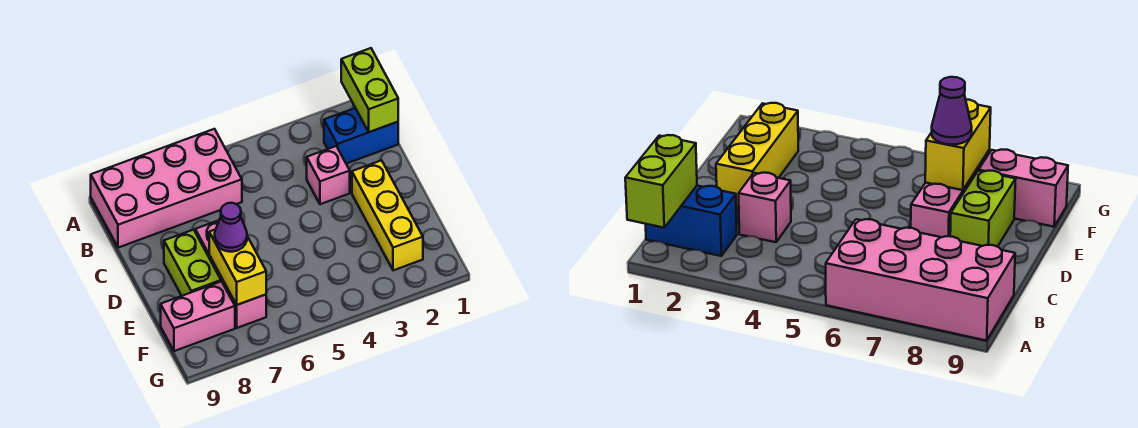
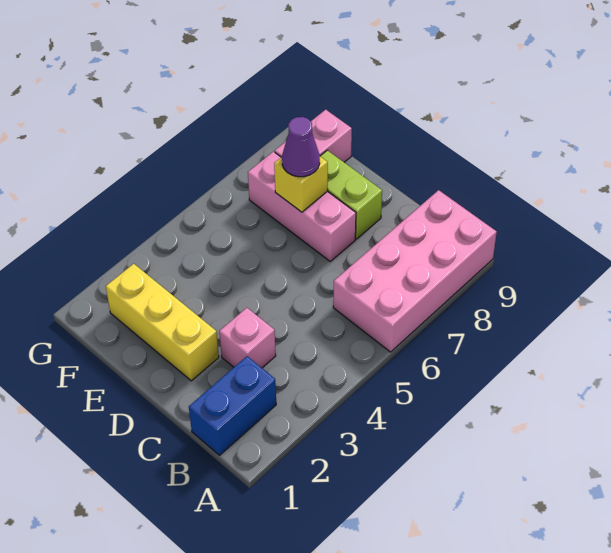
lime brick A1:B1 level 2 -> none
yellow brick E7:F7 level 2 -> yellow brick E7 level 2

